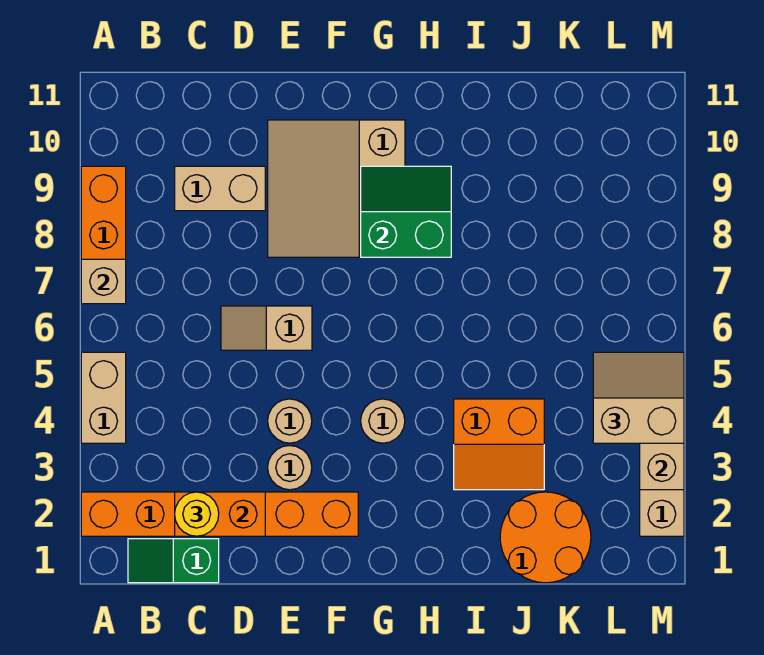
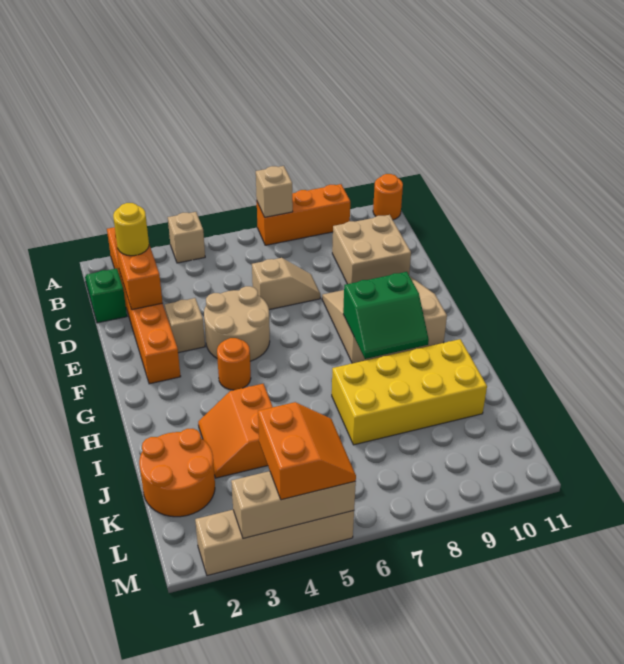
tan brick A4:A5 level 1 -> tan brick A4 level 1
none -> orange round brick A11 level 1
tan brick C9:D9 level 1 -> tan brick C9:D10 level 1
tan slope D6:E6 level 1 top E -> tan slope D6:D7 level 1 top 6
tan round brick E3 level 1 -> tan brick E3 level 1
tan round brick E4 level 1 -> tan round brick E4:F5 level 1
tan round brick G4 level 1 -> orange round brick G4 level 1
green slope G8:H9 level 2 top 8 -> green slope G8:H9 level 2 top G
none -> yellow brick I7:J10 level 1
tan slope L4:M5 level 3 top 4 -> orange slope L4:M5 level 3 top 4

